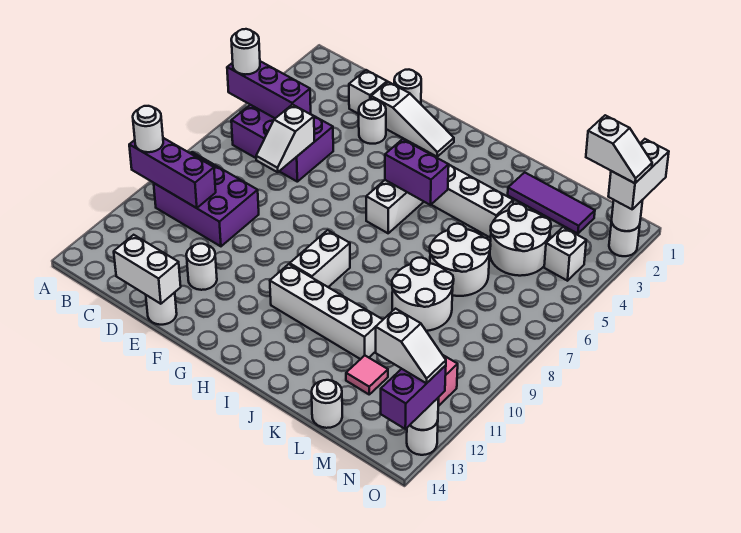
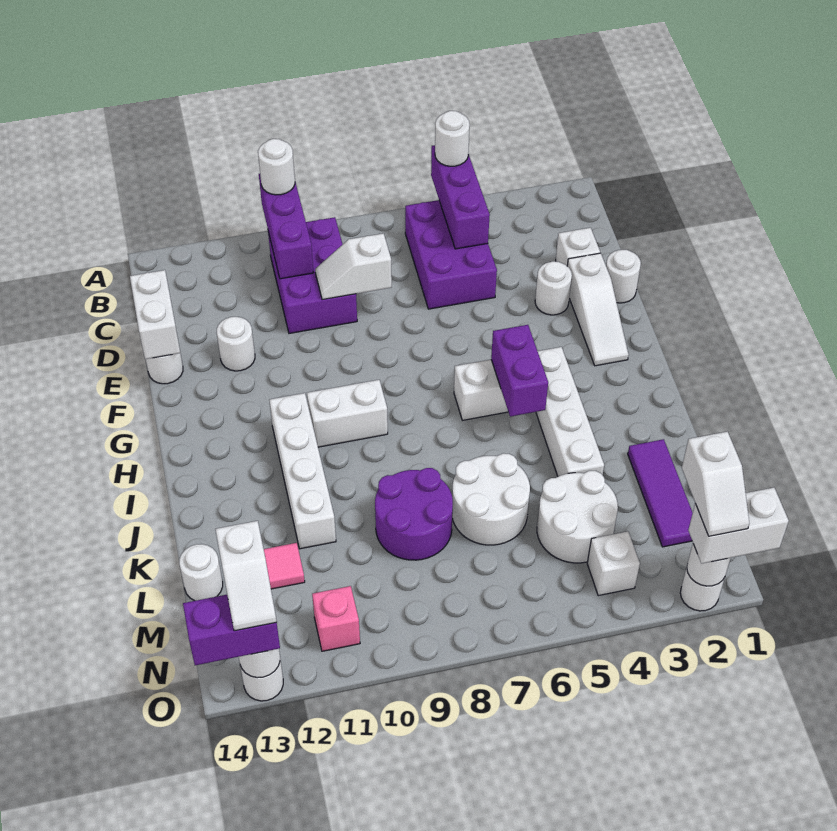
white slope D6:D7 level 2 top 6 -> white slope D8:D9 level 2 top 8
white round brick K8:L9 level 1 -> purple round brick K8:L9 level 1

